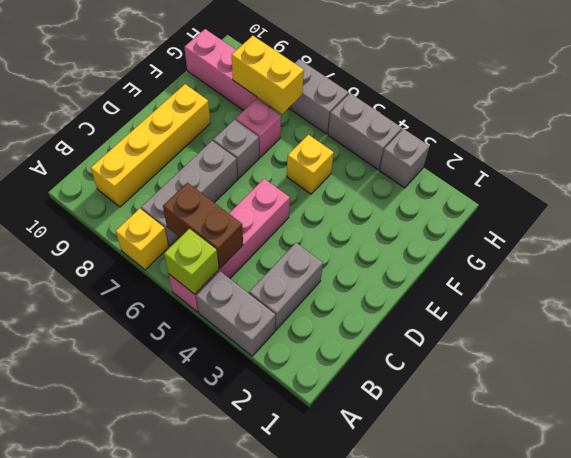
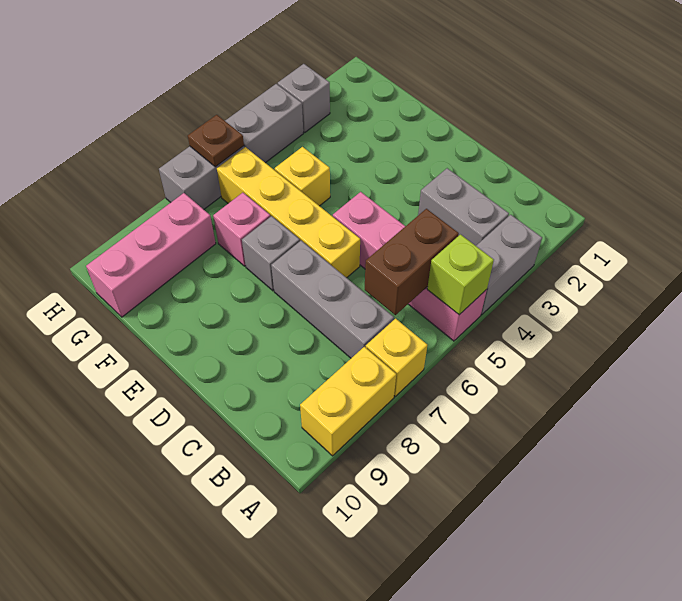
yellow brick B9:E9 level 1 -> yellow brick D6:G6 level 1
yellow brick G7:G8 level 2 -> yellow brick A8:A9 level 1
none -> brown plate H6 level 2

